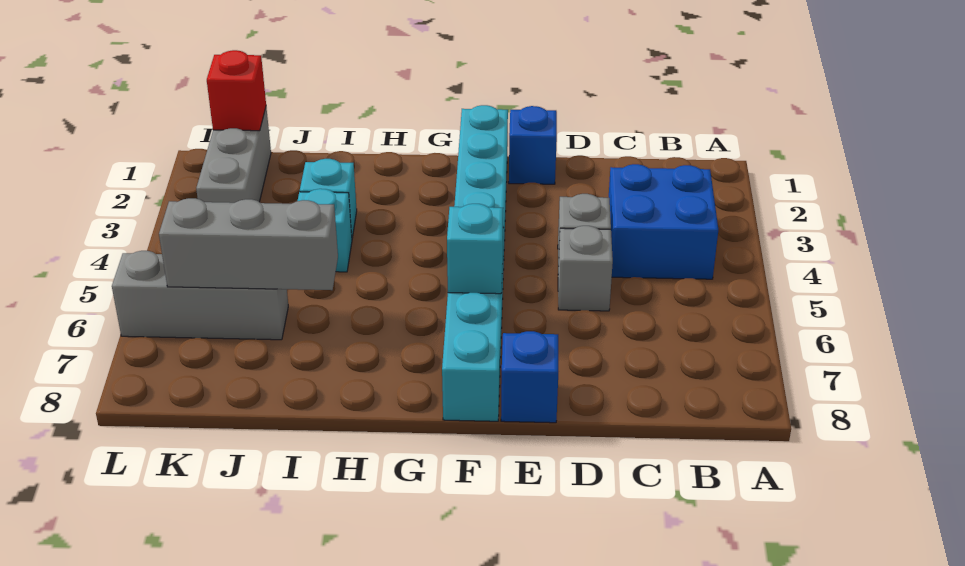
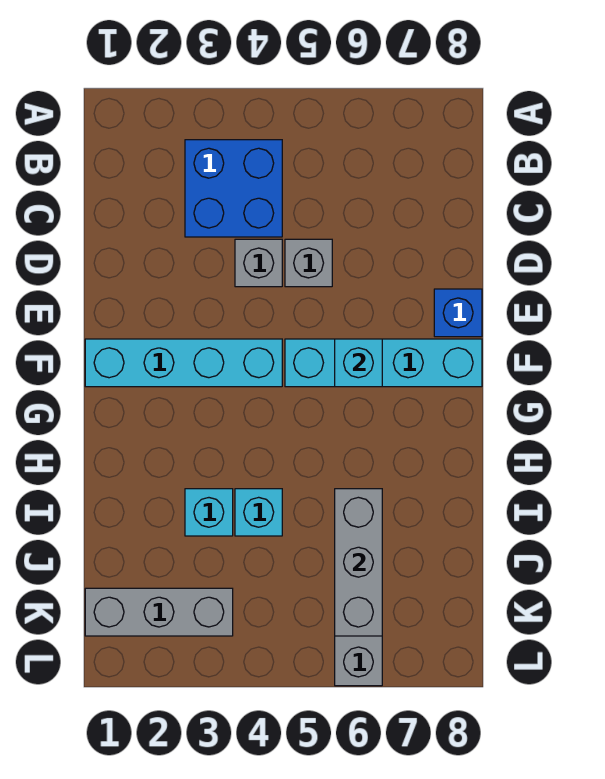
blue brick E1 level 1 -> none
red brick K1 level 2 -> none

